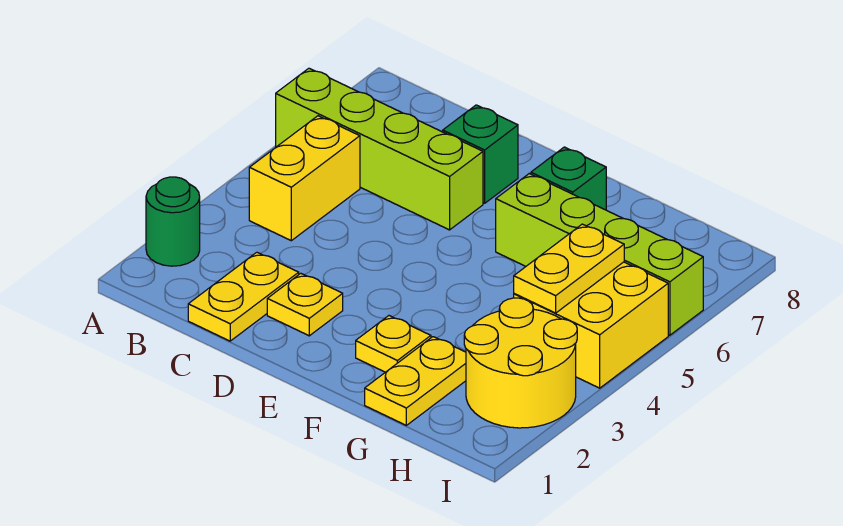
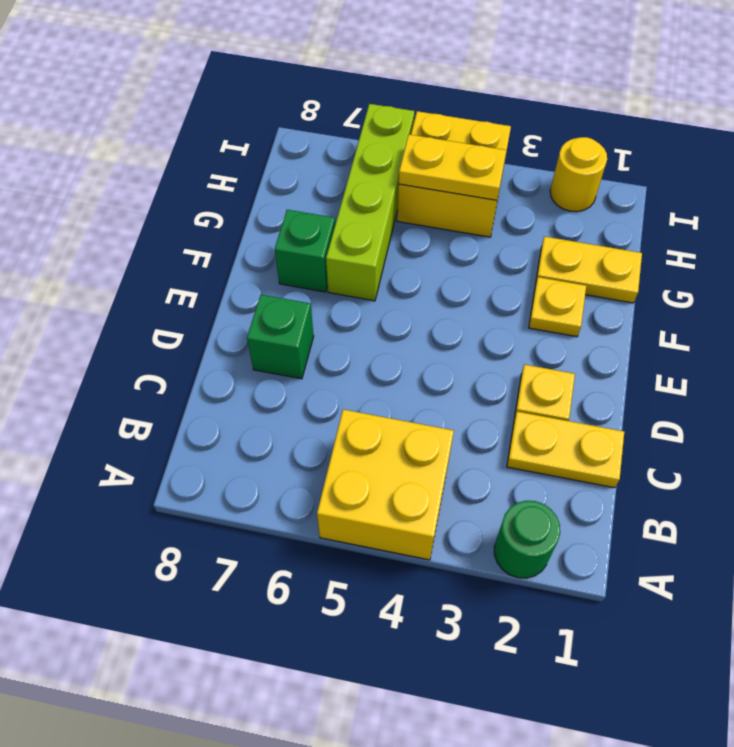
lime brick A6:D6 level 1 -> none
yellow brick B4:B5 level 1 -> yellow brick A4:B5 level 1
yellow round brick H2:I3 level 1 -> yellow round brick I2 level 1

